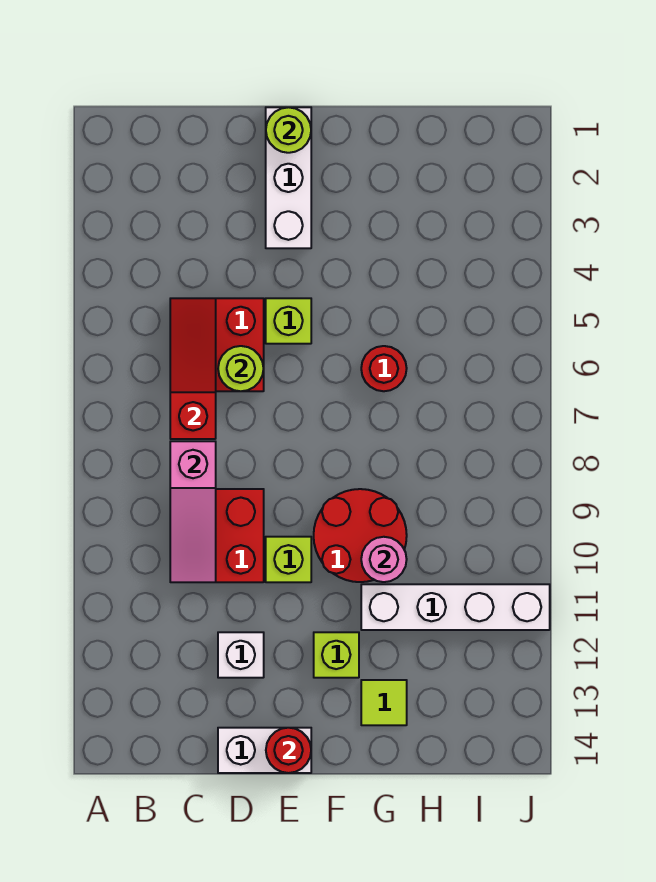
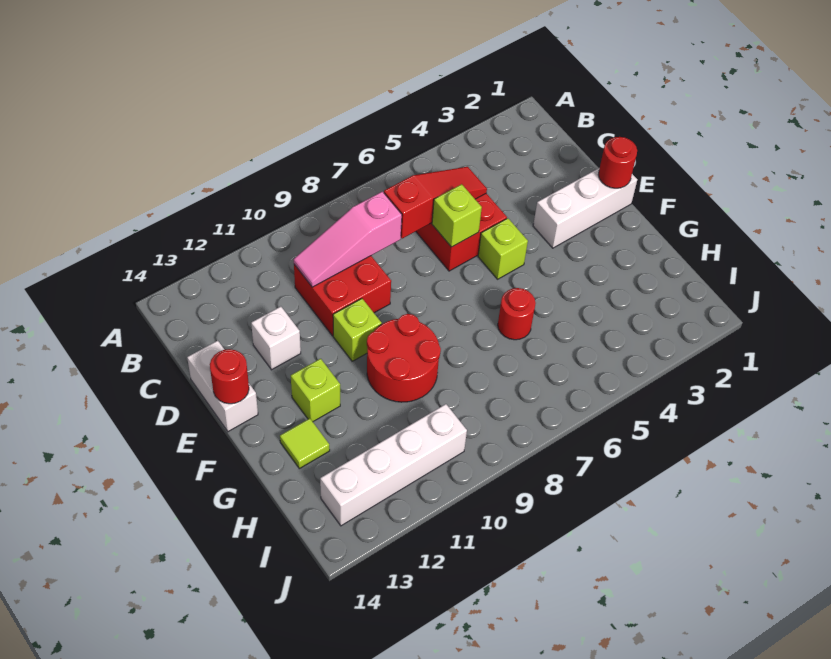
lime round brick D6 level 2 -> lime brick D6 level 2
lime round brick E1 level 2 -> red round brick E1 level 2
pink round brick G10 level 2 -> none
white brick G11:J11 level 1 -> white brick I10:I13 level 1

